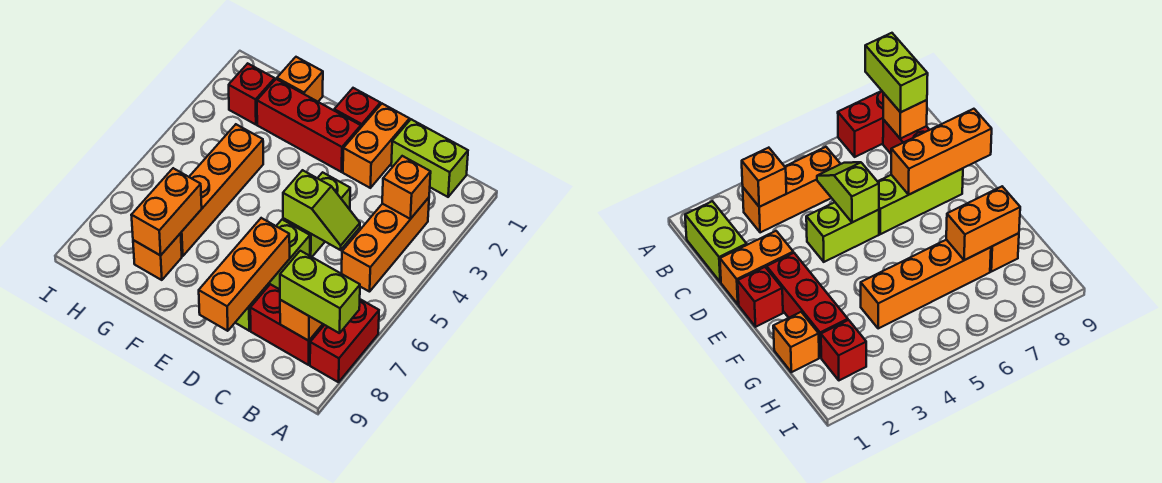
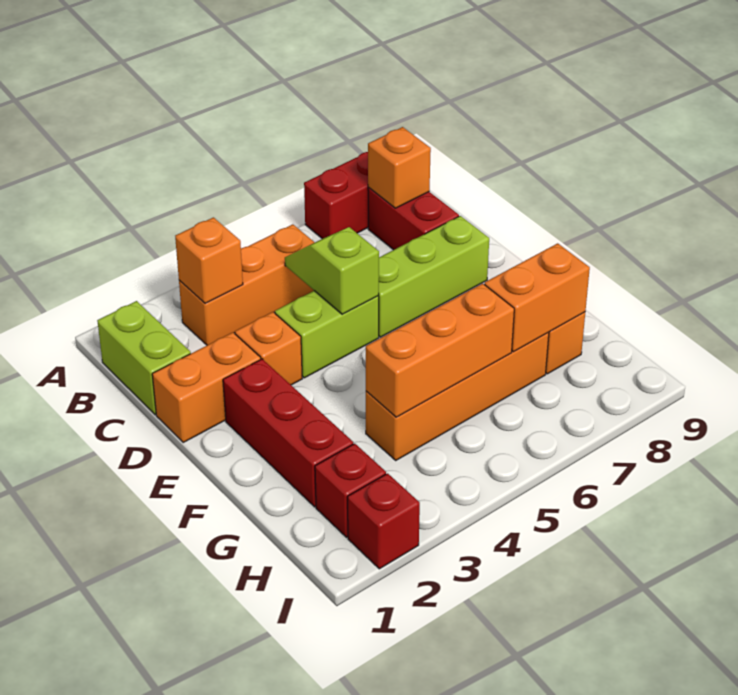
lime brick A8:B8 level 3 -> none
orange brick D7:D9 level 2 -> orange brick G4:G6 level 2
red brick E1 level 1 -> red brick I2 level 1
orange brick G1 level 1 -> orange brick D3 level 1

